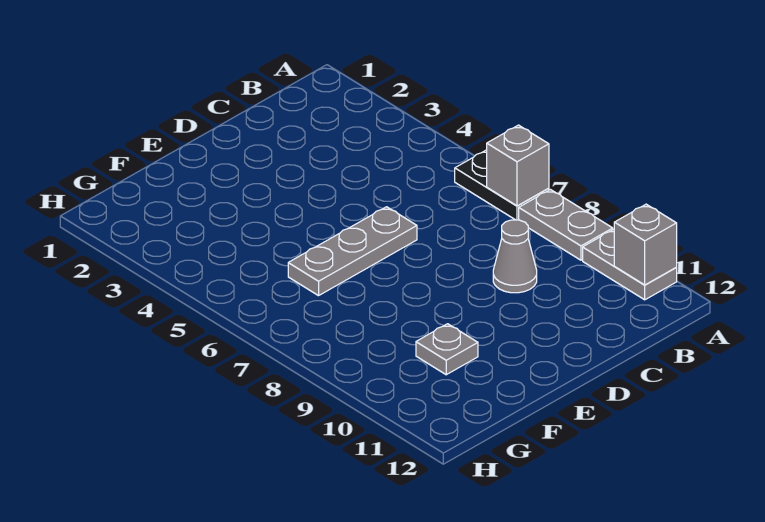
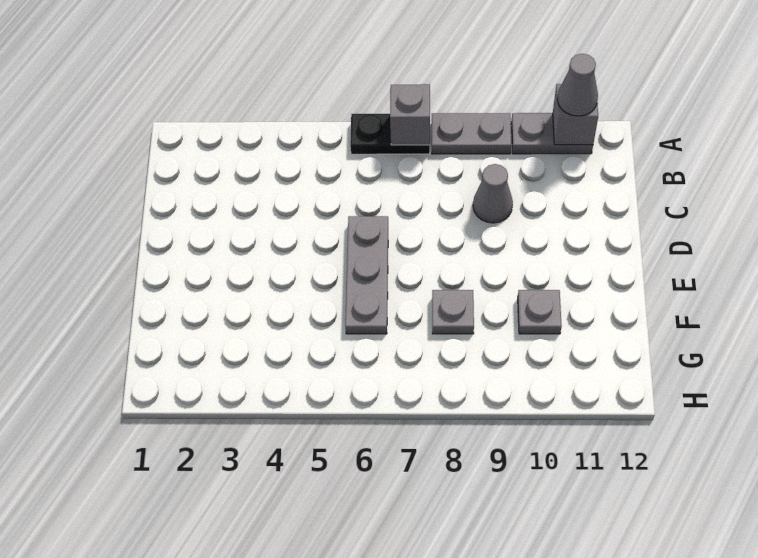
none -> grey cone A11 level 3
none -> grey plate F8 level 1

